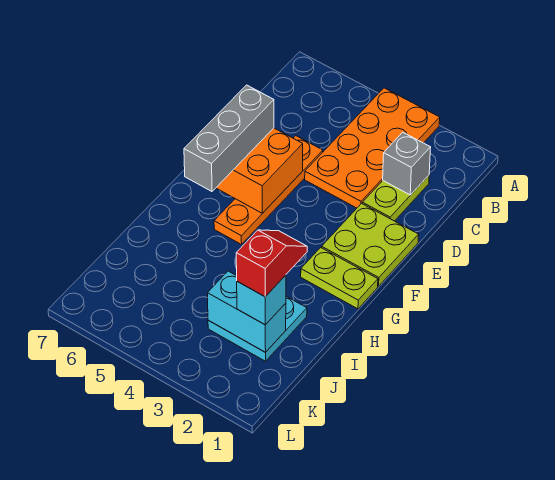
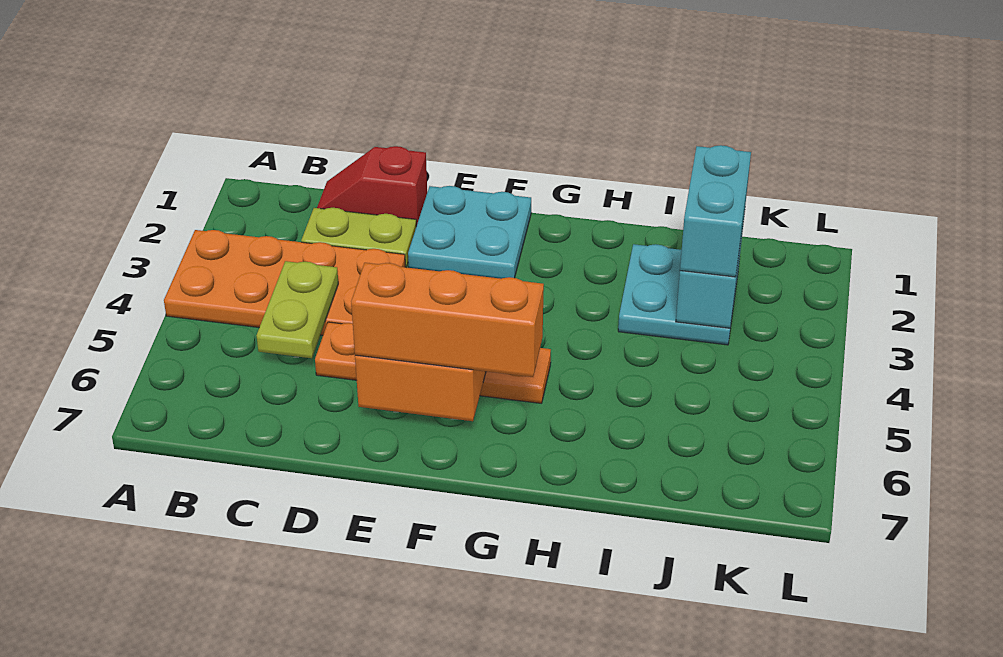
grey brick C2 level 2 -> none
lime plate E1:F2 level 1 -> cyan plate E1:F2 level 1
grey brick E6:G6 level 3 -> orange brick E6:G6 level 3
lime plate G1:G2 level 1 -> lime plate C4:C5 level 2
red slope I2:J2 level 4 top J -> red slope C1:D1 level 1 top D
cyan brick J2 level 3 -> cyan brick J2:J3 level 3

